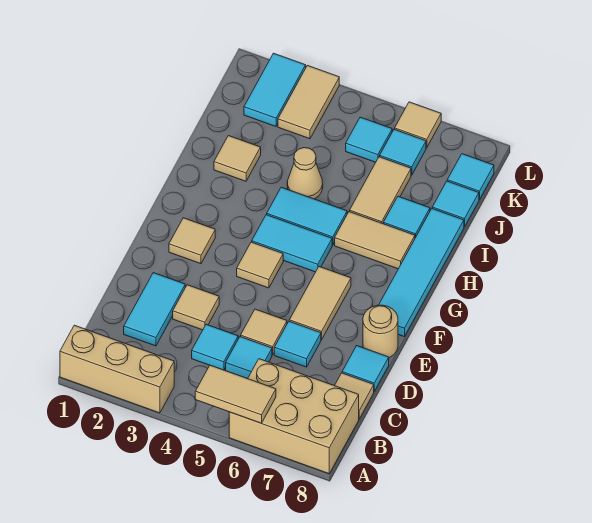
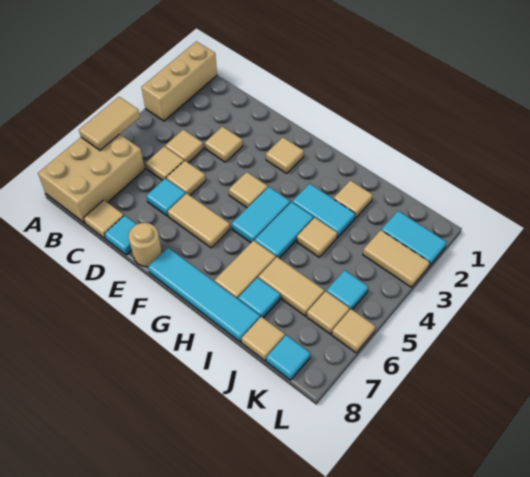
cyan tile C2:D2 level 1 -> cyan tile H3:I3 level 1
cyan tile C4 level 1 -> tan tile C4 level 1
cyan tile C5 level 1 -> tan tile C5 level 1
tan cone I4 level 1 -> tan tile I4 level 1
cyan tile J8 level 1 -> tan tile J8 level 1
cyan tile K6 level 1 -> tan tile K6 level 1

